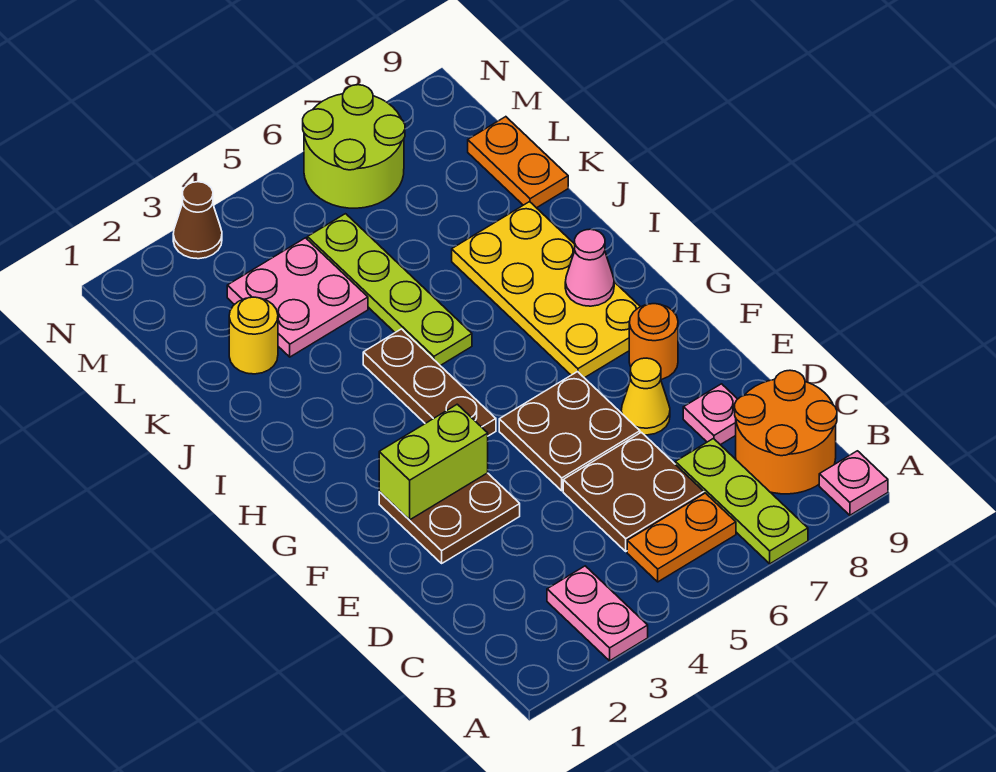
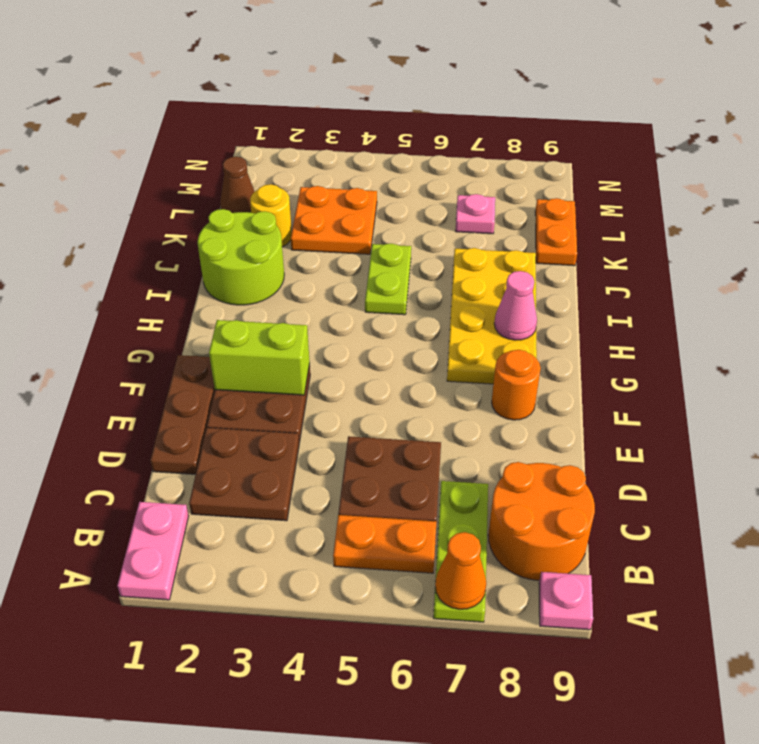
pink plate A3:B3 level 1 -> pink plate A1:B1 level 1
none -> orange cone A7 level 2
pink plate D8 level 1 -> pink plate L7 level 1
brown plate E5:F6 level 1 -> brown plate C2:D3 level 1
yellow cone E7 level 1 -> none
brown plate G4:I4 level 1 -> brown plate D1:F1 level 1
lime plate I5:L5 level 1 -> lime plate I5:J5 level 1
pink plate K3:L4 level 1 -> orange plate K3:L4 level 1
lime round brick M6:N7 level 1 -> lime round brick I1:J2 level 1
brown cone N3 level 1 -> brown cone L1 level 1

